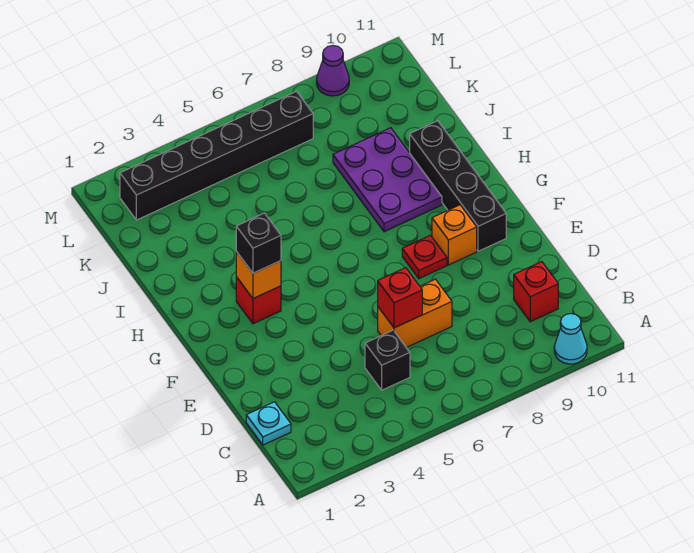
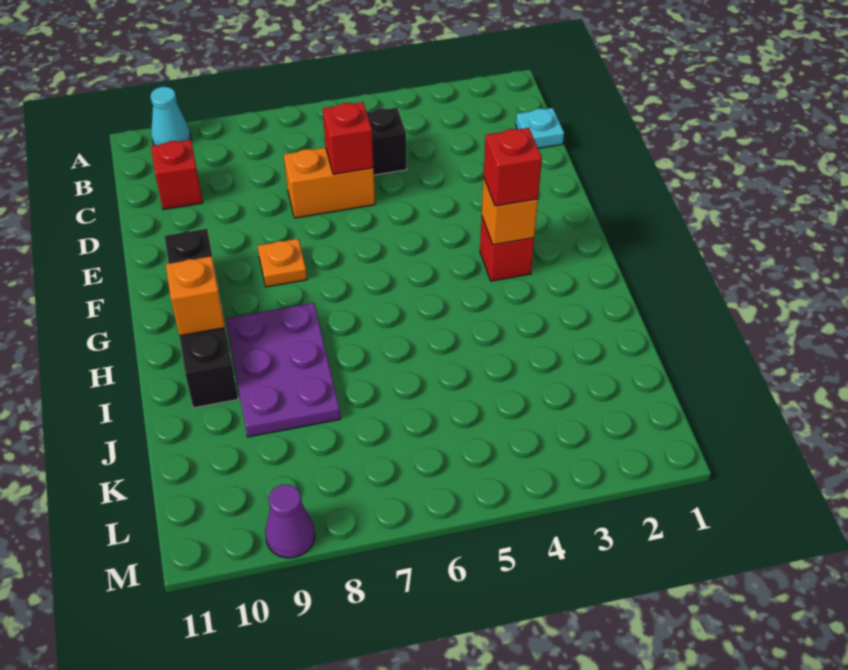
red plate F8 level 1 -> orange plate F8 level 1
orange brick F9 level 1 -> orange brick H10 level 2
black brick G3 level 3 -> red brick G3 level 3
black brick L2:L7 level 1 -> none

